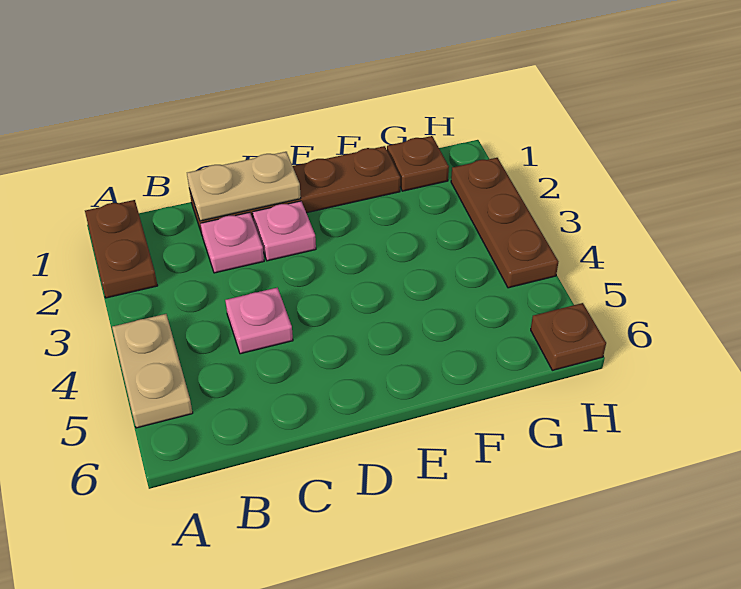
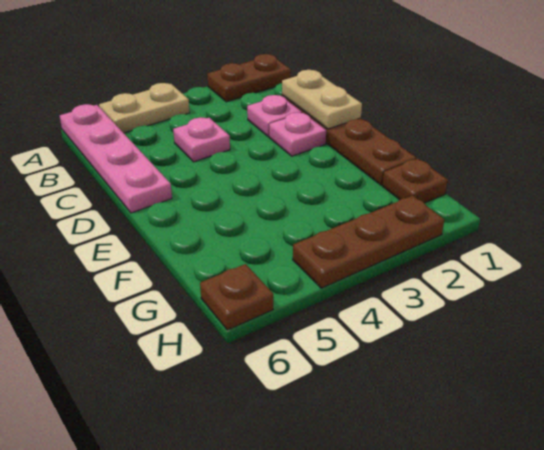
none -> pink plate A6:D6 level 1

